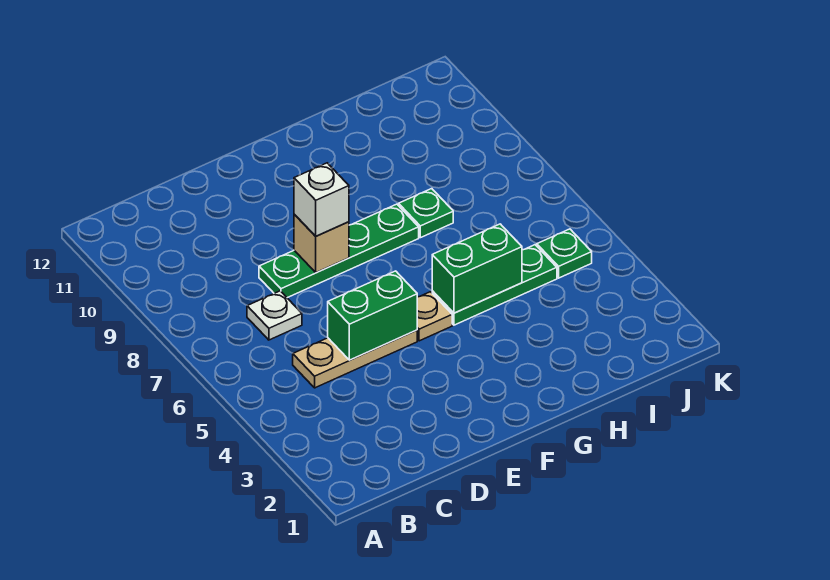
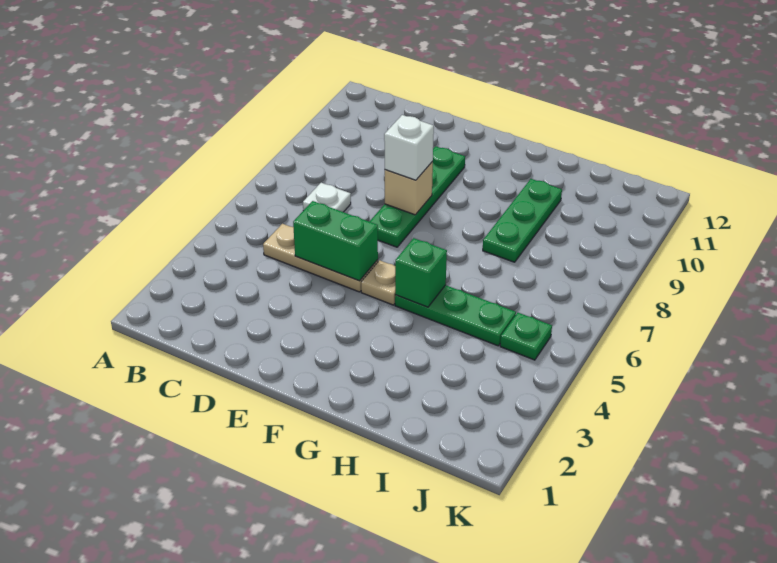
green plate D8:G8 level 1 -> green plate E7:E10 level 1
green brick G5:H5 level 2 -> green brick G5 level 2
green plate H8 level 1 -> green plate H8:H10 level 1

